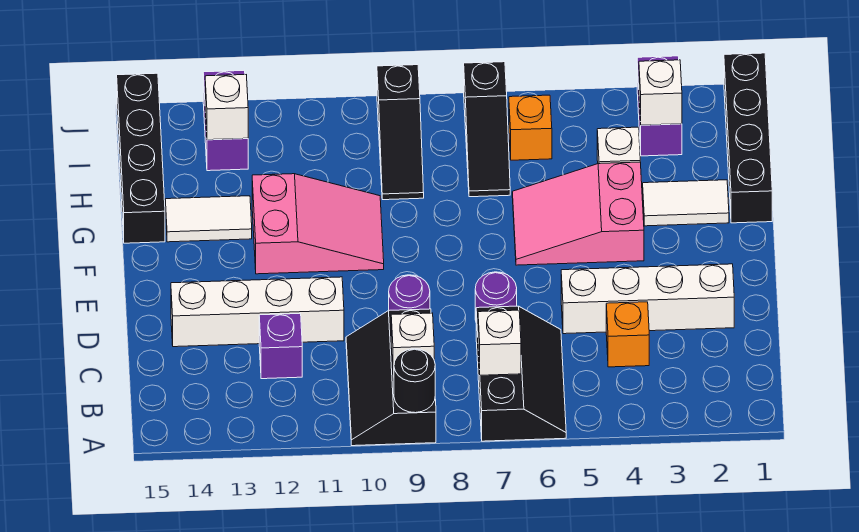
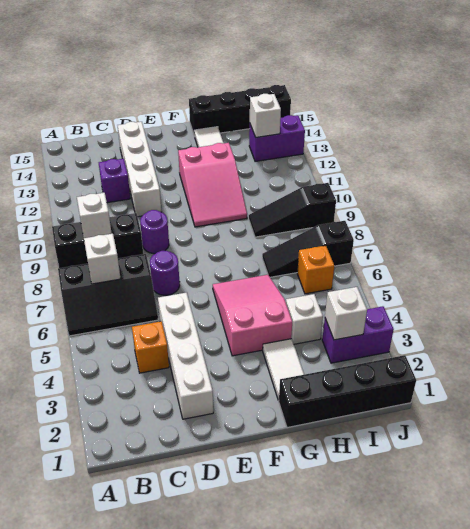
black round brick A9 level 2 -> none

